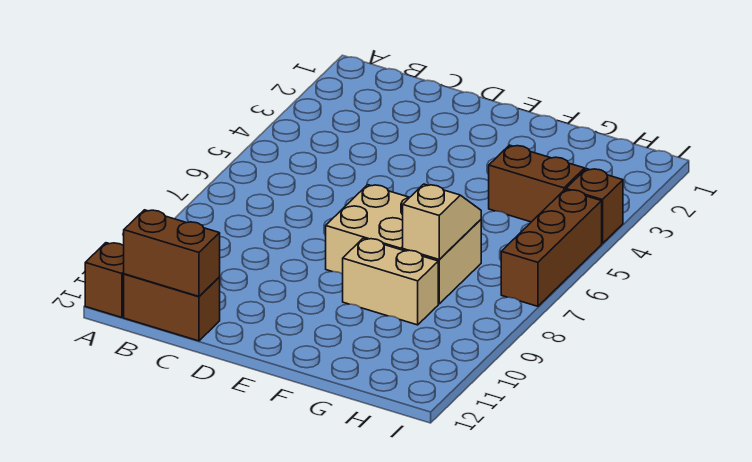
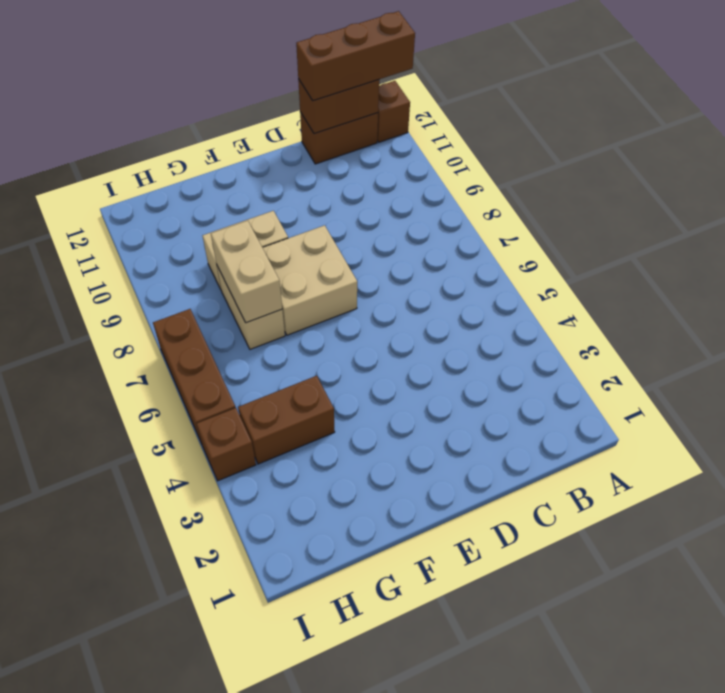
none -> brown brick A12:C12 level 3
tan slope G7:G8 level 2 top 8 -> tan brick G7:G8 level 2

